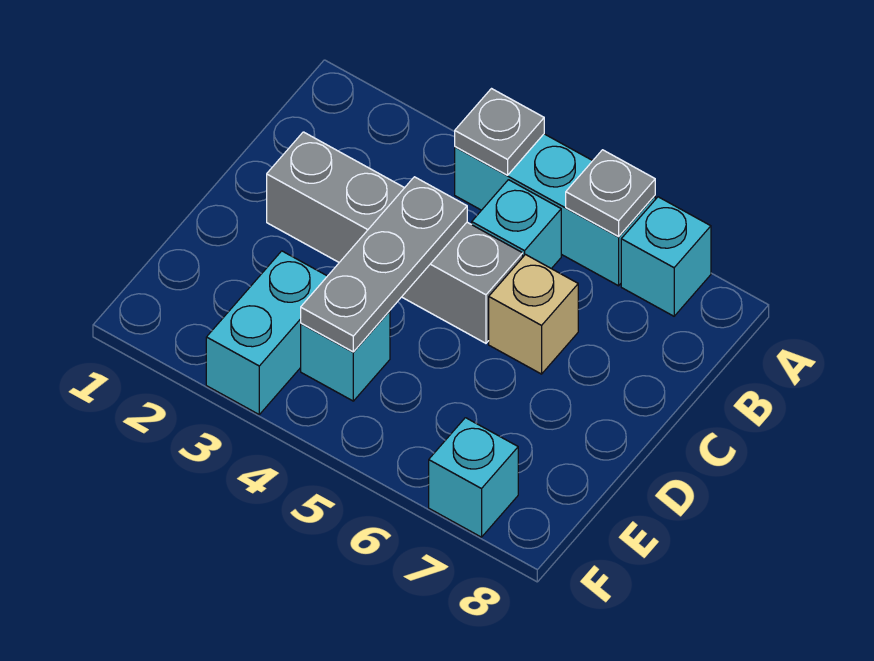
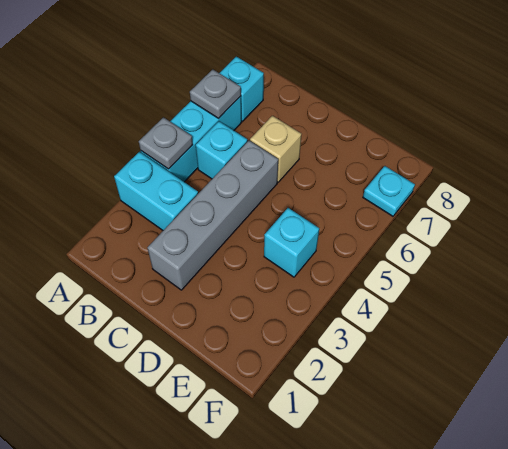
grey plate C4:E4 level 2 -> none
cyan brick E3:F3 level 1 -> cyan brick A3:B3 level 1
cyan brick F7 level 1 -> cyan plate F7 level 1

